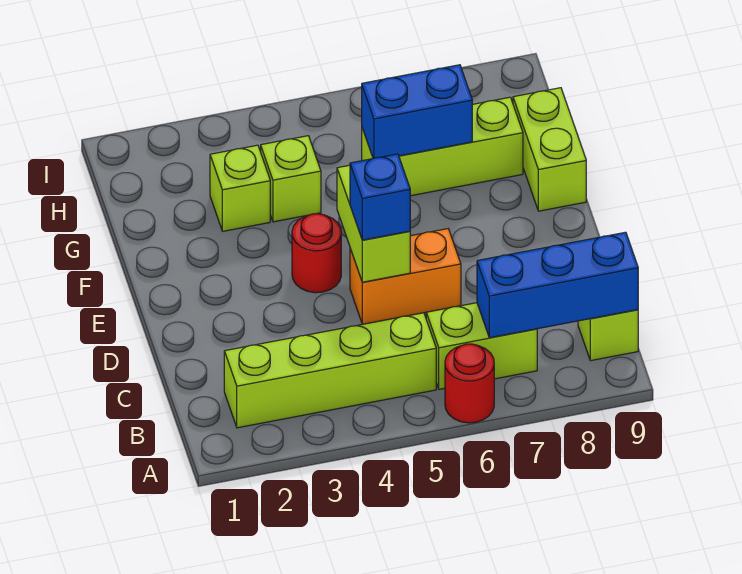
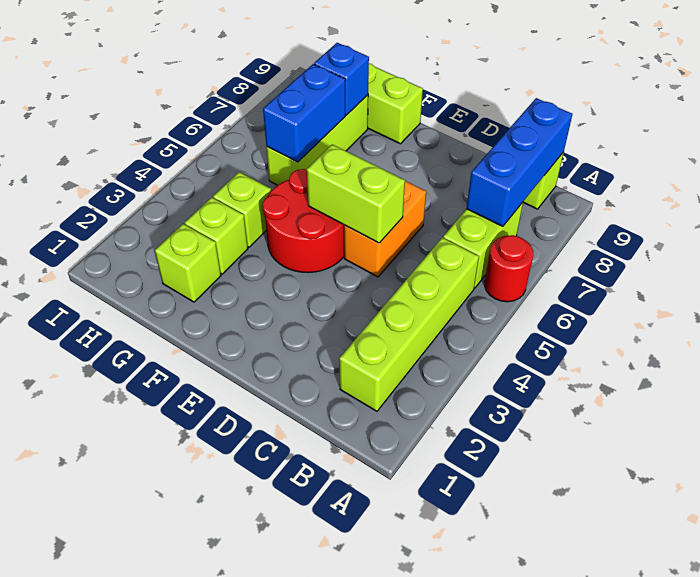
blue brick D5 level 3 -> blue brick G8 level 2
red round brick E4 level 1 -> red round brick E4:F5 level 1
none -> lime brick G2 level 1

